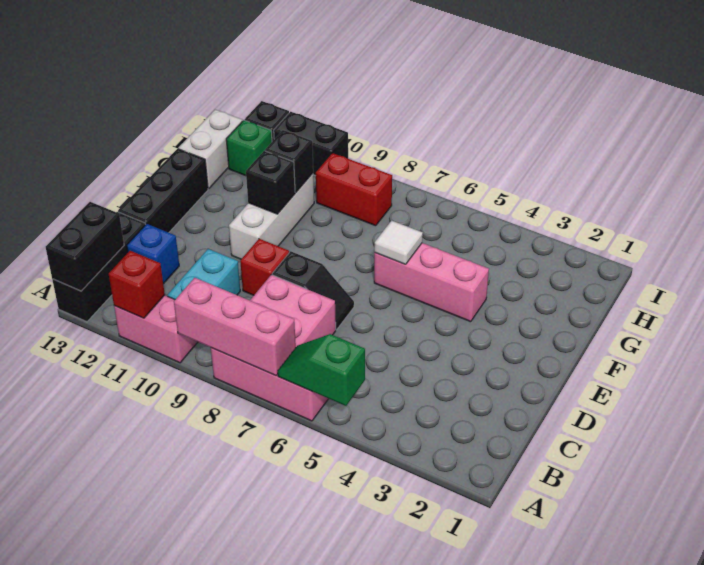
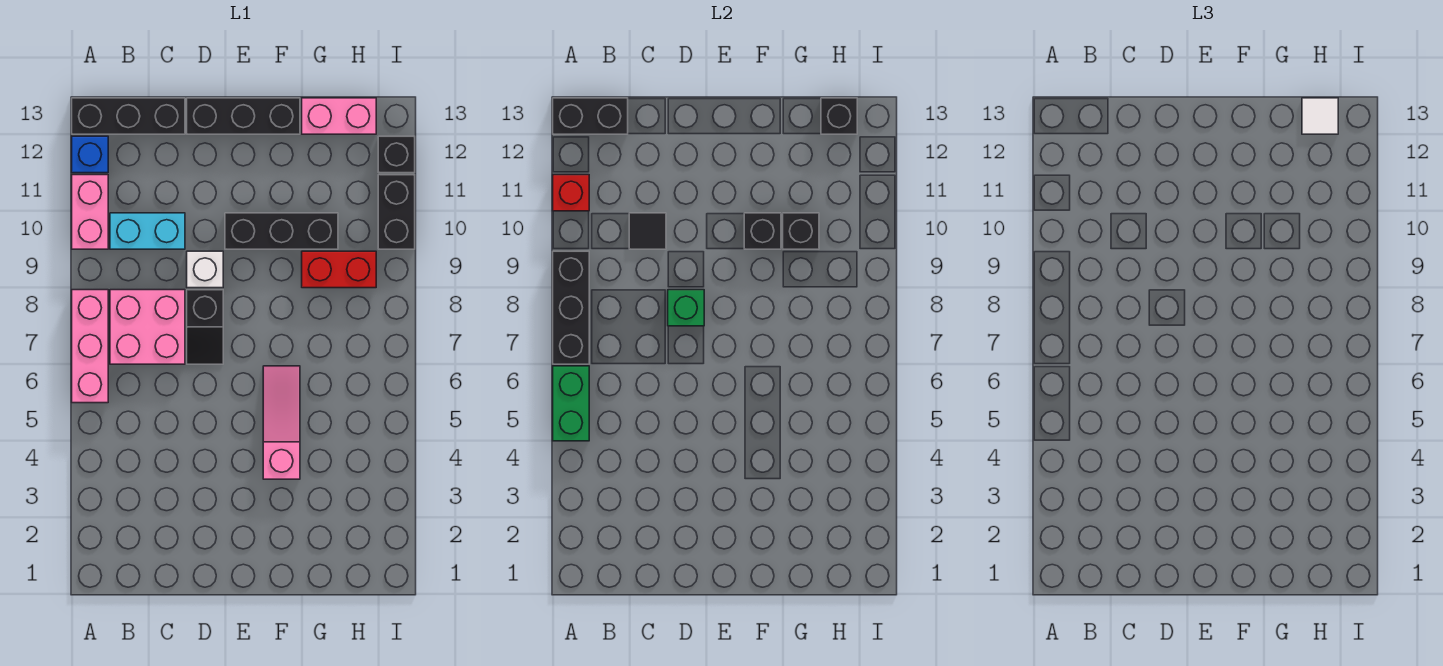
green slope A5:A6 level 2 top 5 -> green brick A5:A6 level 2
pink brick A7:A9 level 2 -> black brick A7:A9 level 2
none -> black tile C10 level 2
blue brick C12 level 1 -> blue brick A12 level 1
red brick D9 level 1 -> white brick D9 level 1
white brick E10:G10 level 1 -> black brick E10:G10 level 1
pink brick F4:F6 level 1 -> pink slope F4:F6 level 1 top 4
white tile F6 level 2 -> white tile H13 level 3
white brick G13:H13 level 1 -> pink brick G13:H13 level 1
red brick H8:H9 level 1 -> red brick G9:H9 level 1
green brick H12 level 1 -> green brick D8 level 2
none -> black brick H13 level 2

